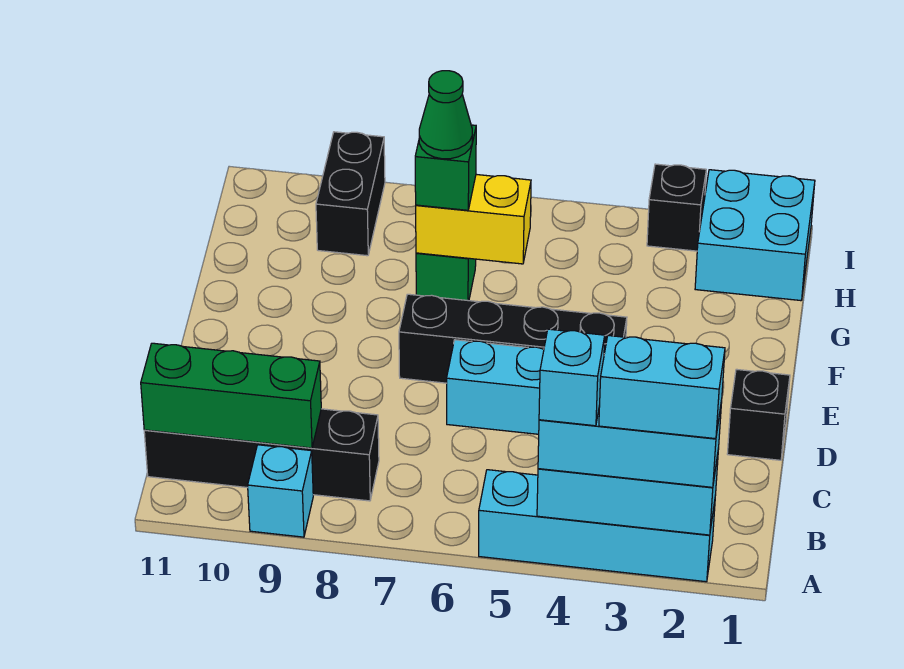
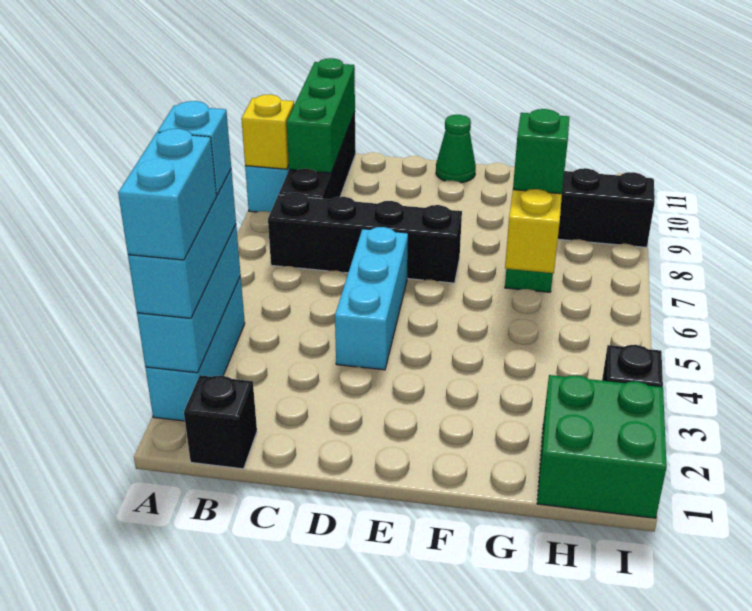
cyan brick A2:A5 level 1 -> cyan brick A2:A4 level 1
none -> yellow brick A9 level 2
black brick D1 level 1 -> black brick B1 level 1
black brick E4:E7 level 1 -> black brick B7:E7 level 1
green cone G7 level 4 -> green cone E11 level 1
cyan brick H1:I2 level 1 -> green brick H1:I2 level 1

